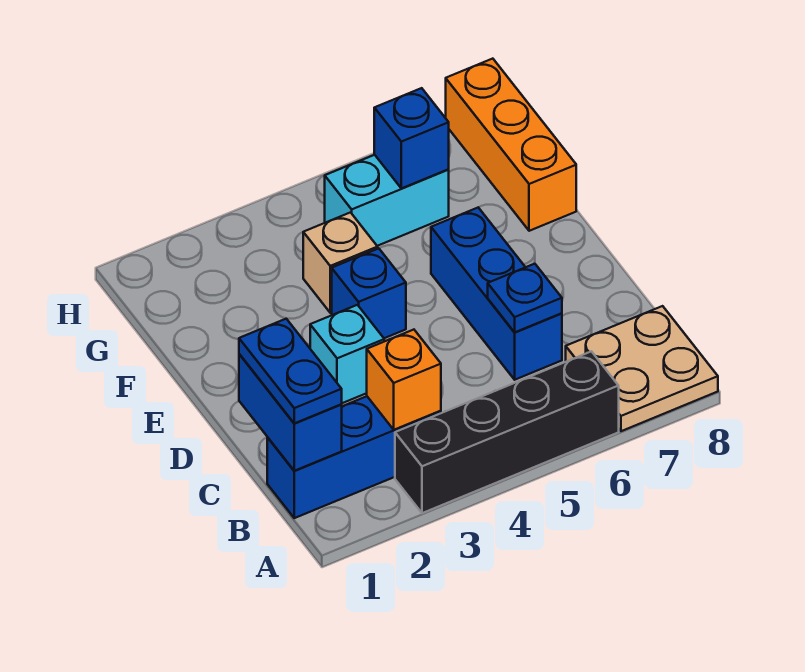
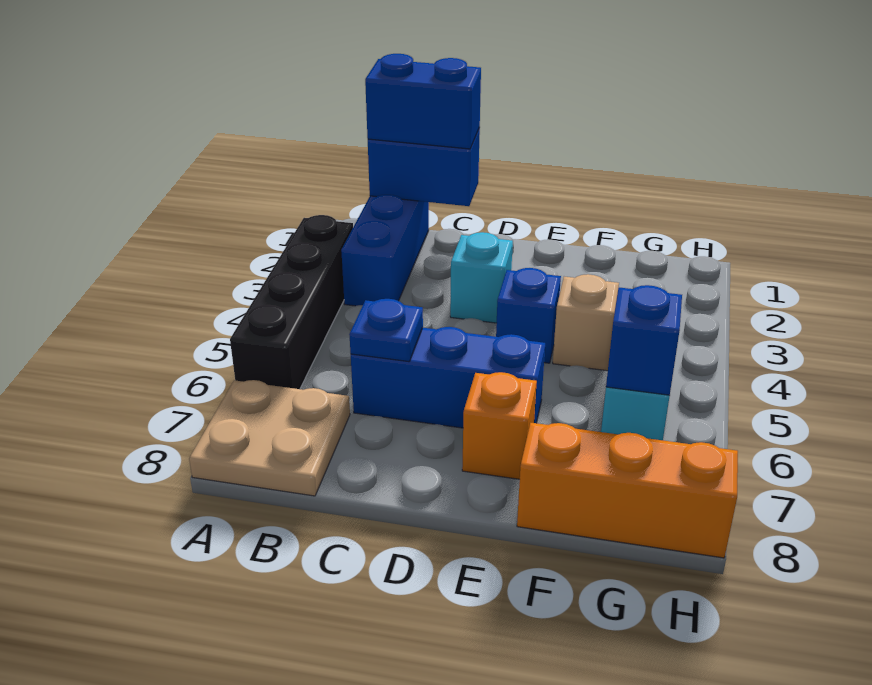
blue plate B1:C1 level 3 -> blue brick B1:C1 level 3
orange brick B3 level 2 -> orange brick E7 level 1

